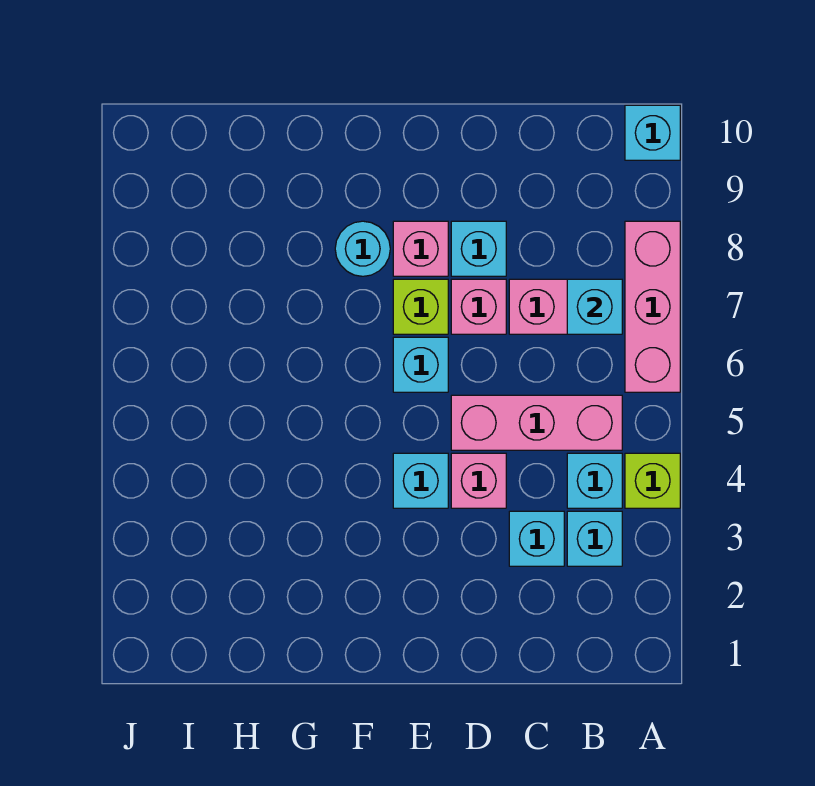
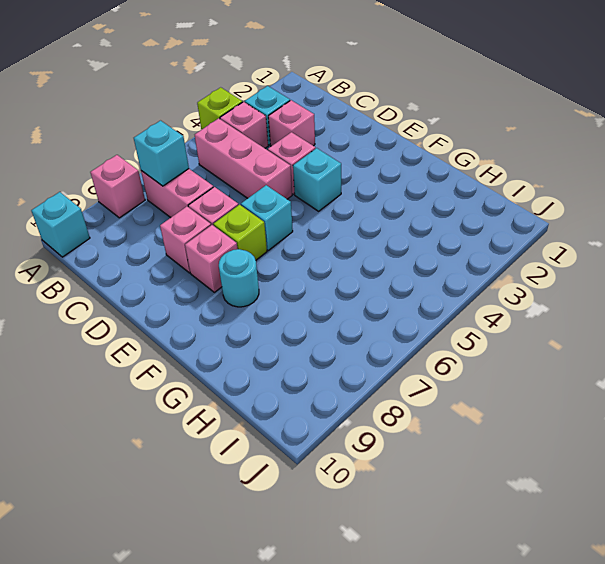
pink brick A6:A8 level 1 -> pink brick A8 level 1
cyan brick B4 level 1 -> pink brick B4 level 1
cyan brick C3 level 1 -> pink brick C3 level 1
cyan brick D8 level 1 -> pink brick D8 level 1

